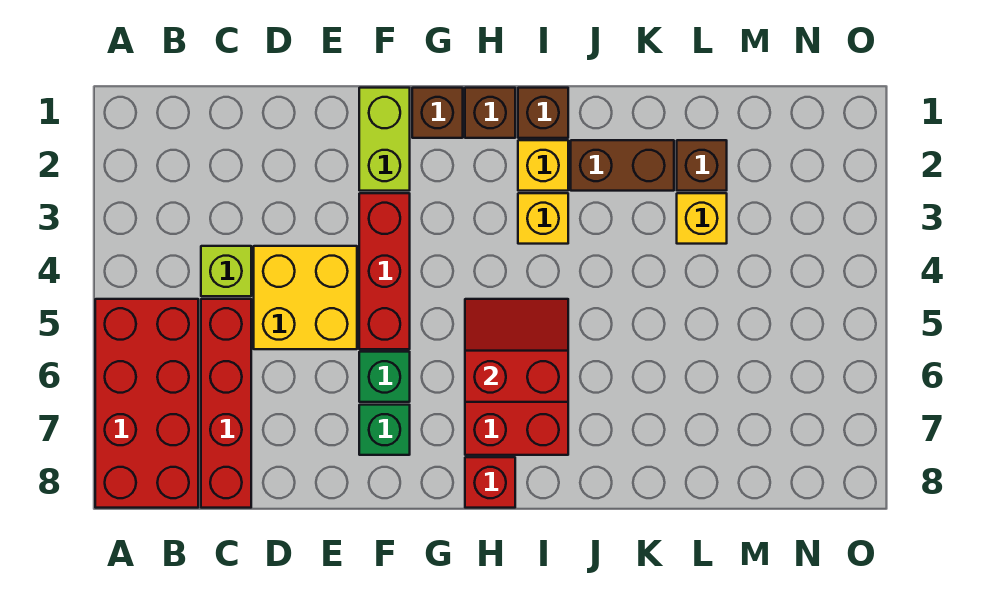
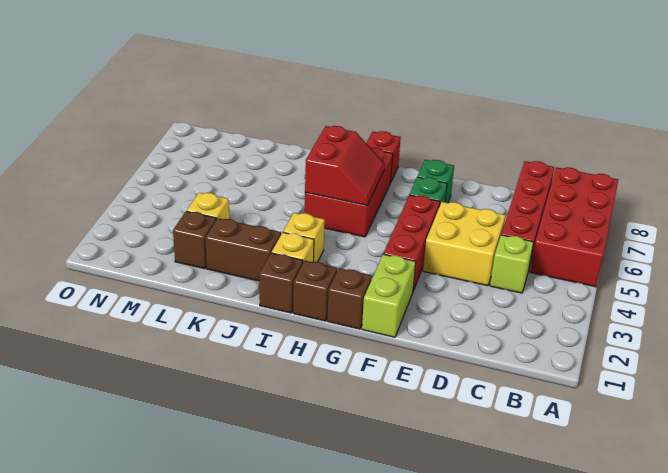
red slope H5:I6 level 2 top 6 -> red slope H5:I6 level 2 top I

